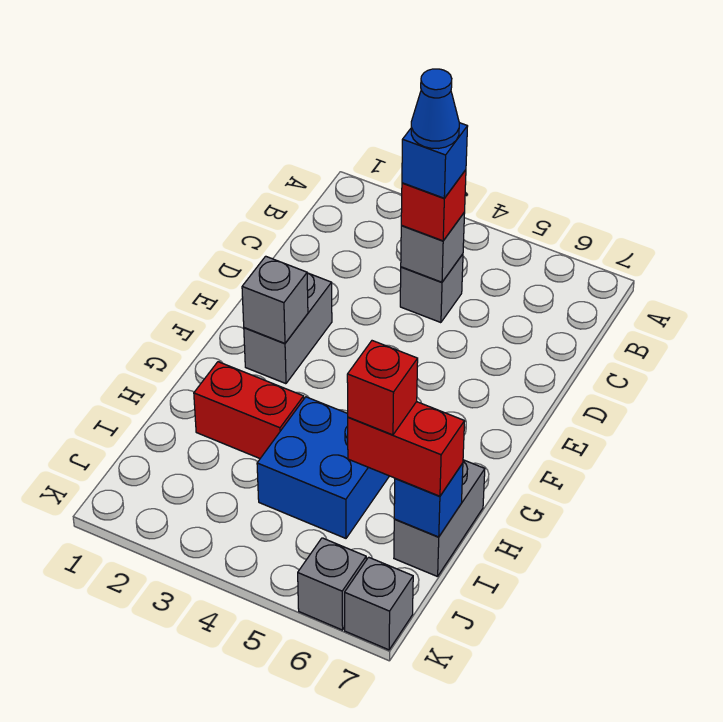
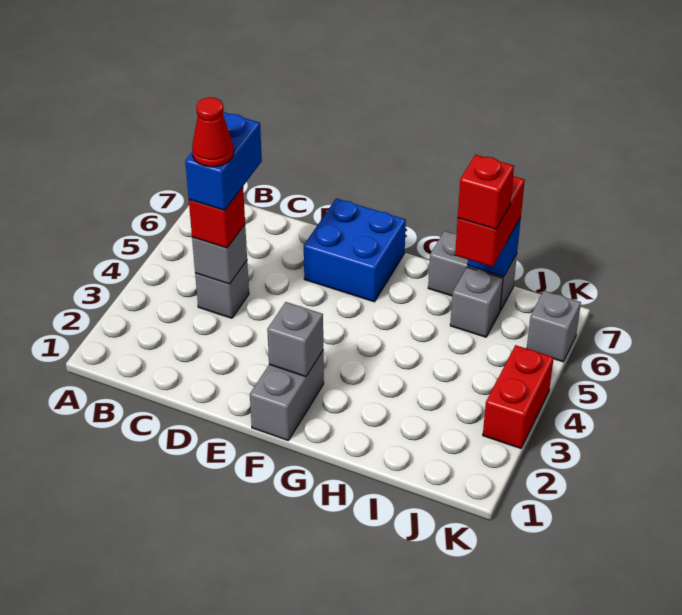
blue brick C4 level 4 -> blue brick C4:C5 level 4
blue cone C4 level 5 -> red cone C4 level 5
grey brick E2:F2 level 1 -> grey brick F1:F2 level 1
red brick H2:H3 level 1 -> red brick K3:K4 level 1
blue brick H4:I5 level 1 -> blue brick E6:F7 level 1
grey brick K7 level 1 -> grey brick I6 level 1

